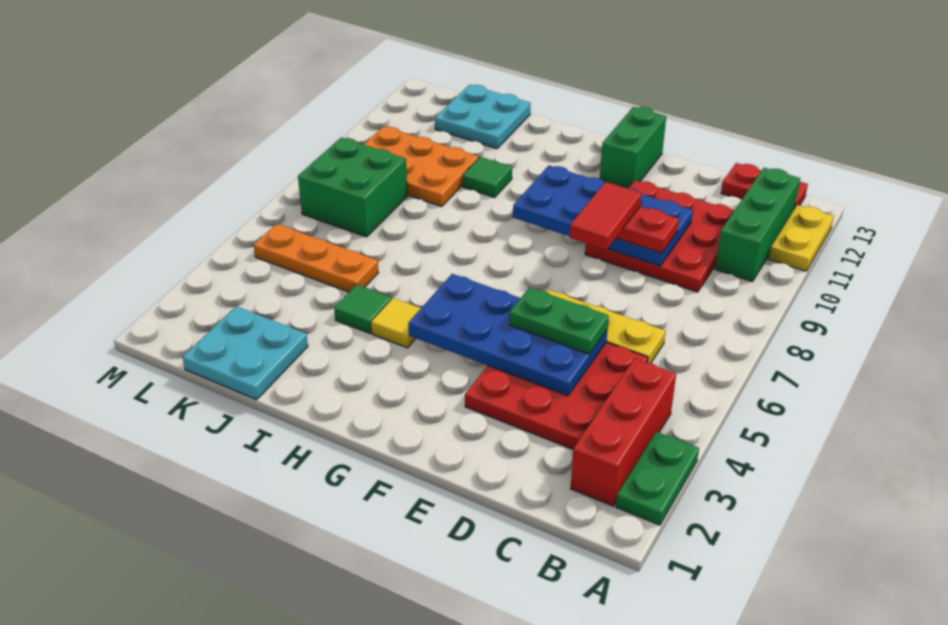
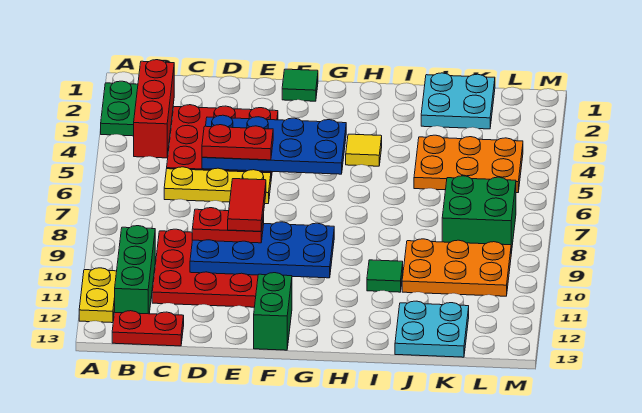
green plate D5:E5 level 3 -> red plate D5:E5 level 3
green tile I4 level 1 -> green tile F1 level 1
orange plate J5:L5 level 1 -> orange plate J4:L5 level 1

